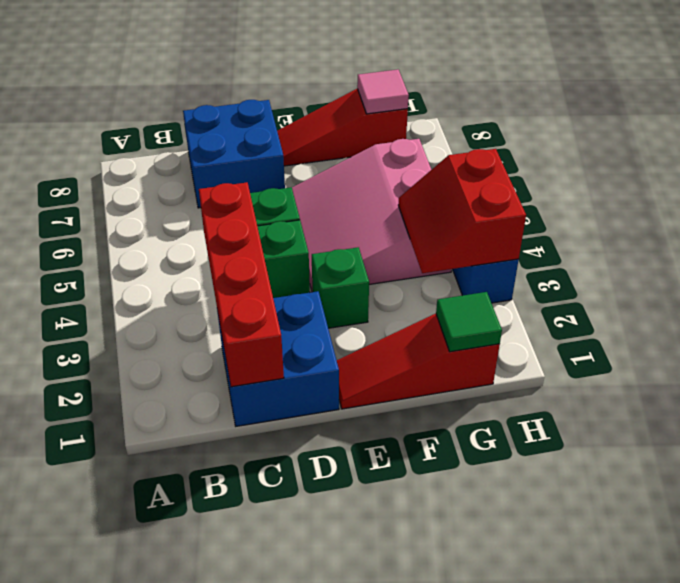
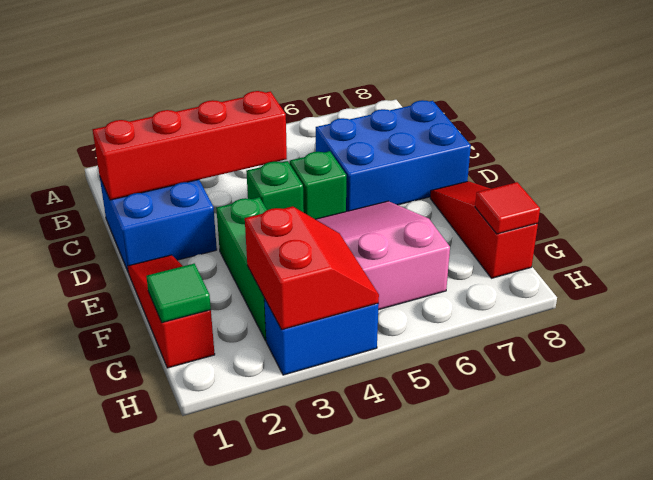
blue brick C7:D8 level 1 -> blue brick C6:D8 level 1
green brick E3 level 1 -> green brick E3:G3 level 1
red slope G3:H4 level 2 top H -> red slope G3:H4 level 2 top 3
pink tile G8 level 2 -> red tile G8 level 2

